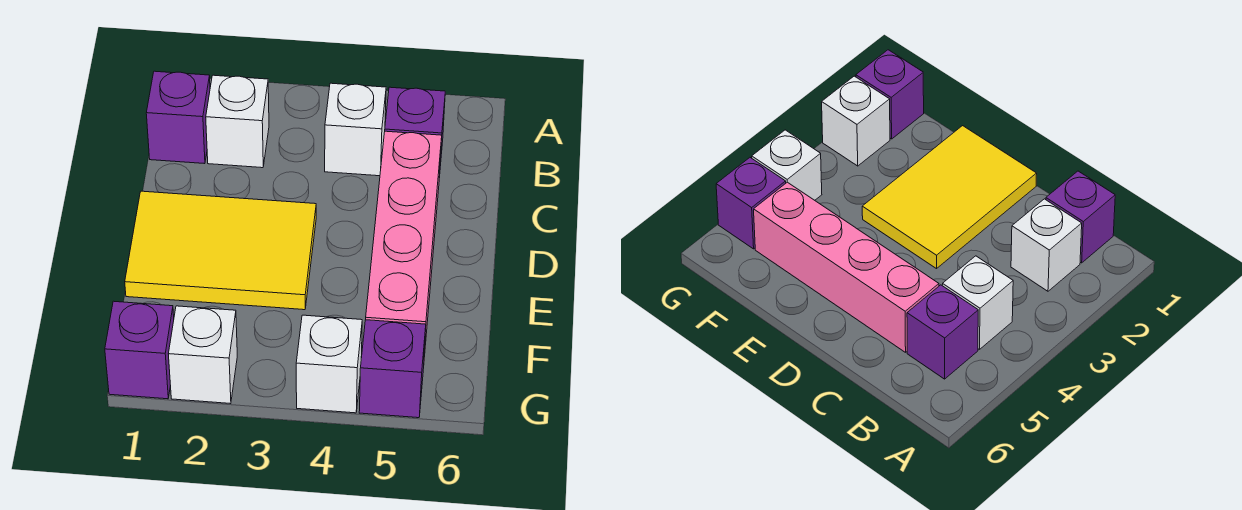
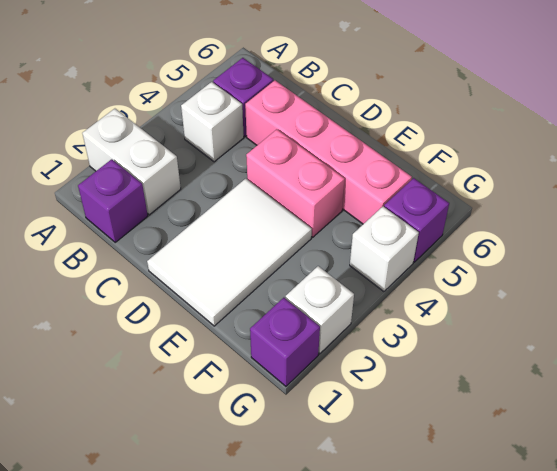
white brick B2 level 1 -> white brick A2:B2 level 1
yellow tile D1:E3 level 1 -> white tile D1:E3 level 1
none -> pink brick D4:E4 level 1

